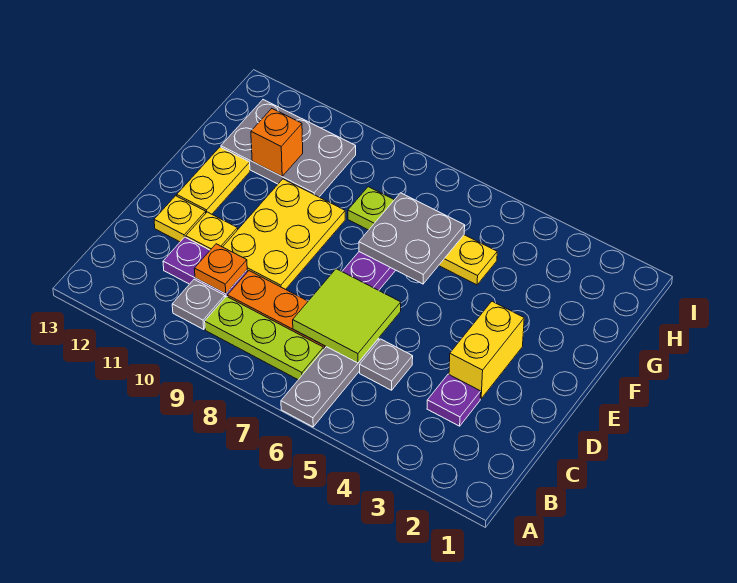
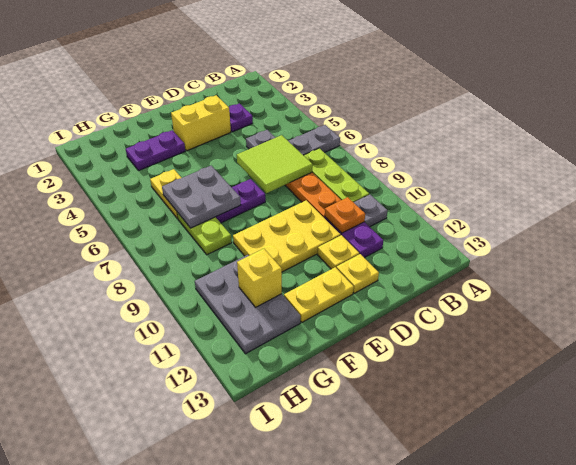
none -> purple plate F3:G3 level 1
orange brick G11 level 2 -> yellow brick G11 level 2

